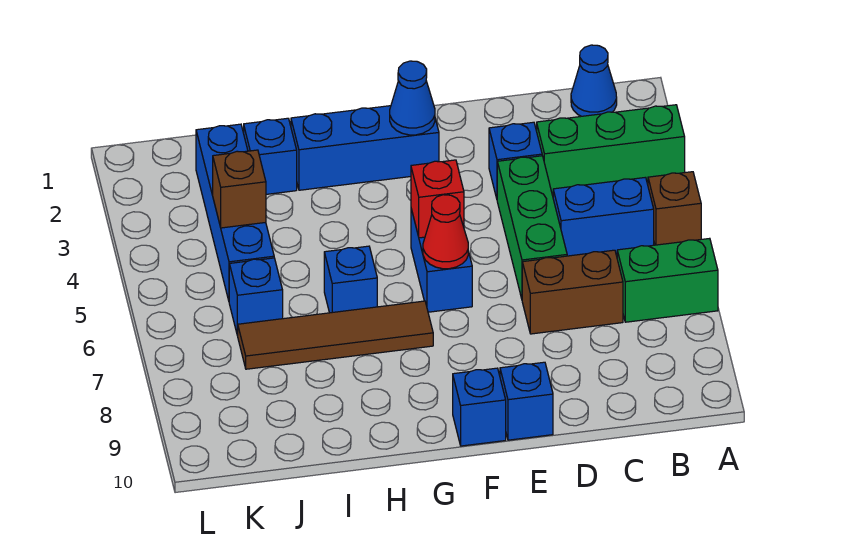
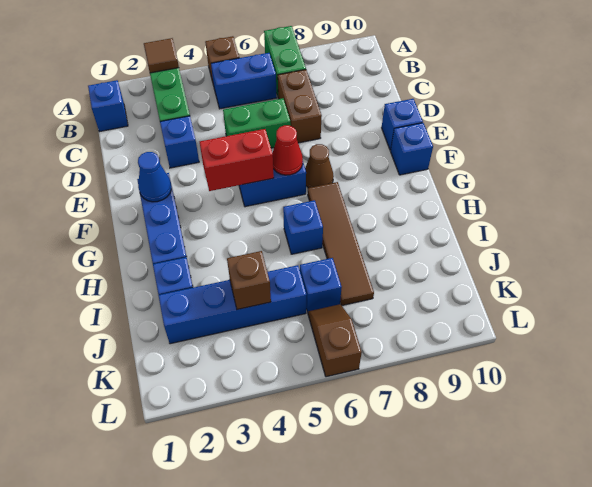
none -> brown tile A3 level 2
blue cone B1 level 1 -> blue brick B1 level 1
blue brick B5:C5 level 1 -> blue brick B5:B6 level 1
green brick D4:D6 level 1 -> green brick D5:D6 level 1
red brick F5 level 2 -> red brick F4:F5 level 2
none -> brown cone F7 level 1
none -> brown slope K6:L6 level 1 top L

